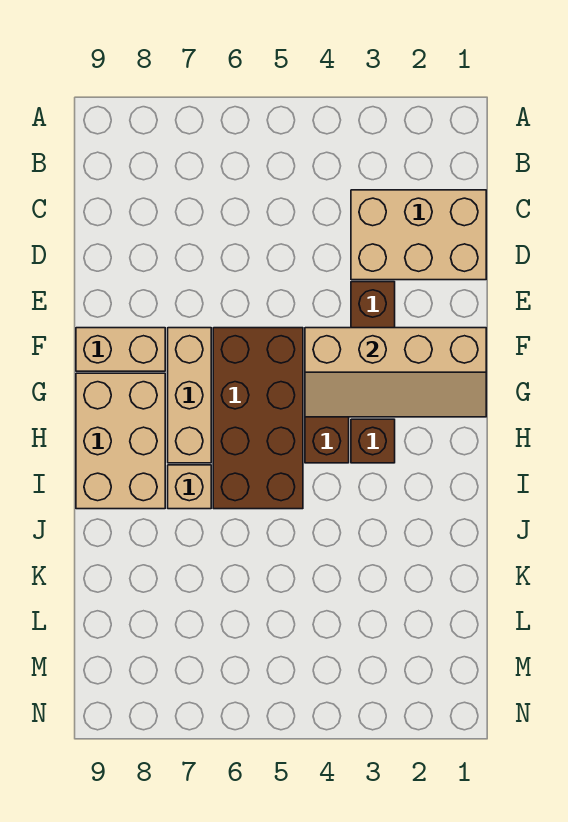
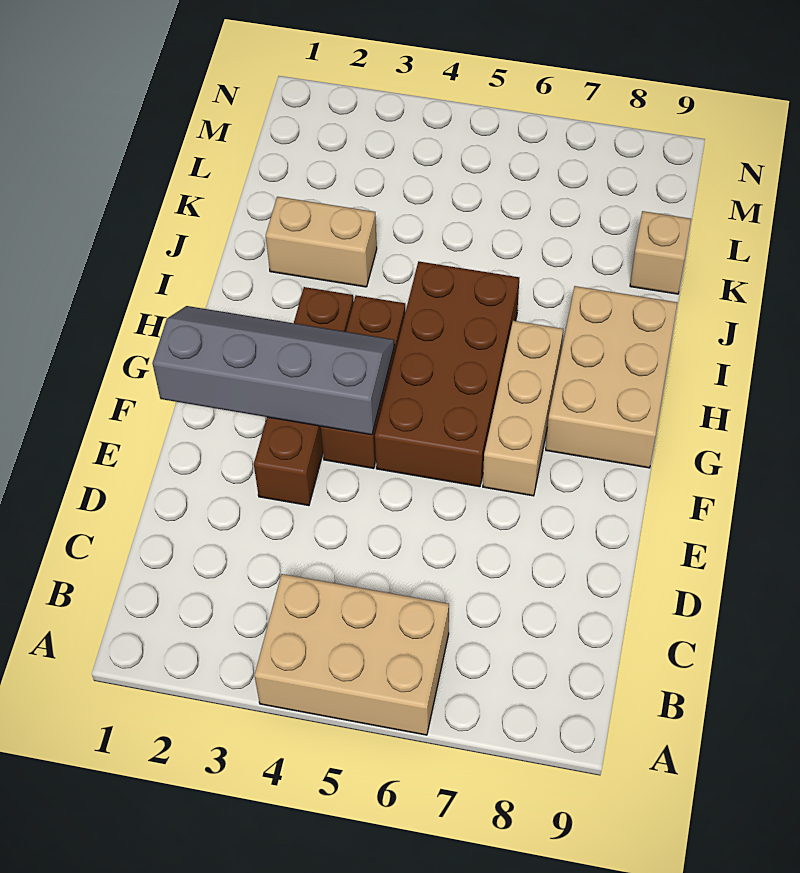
tan brick C1:D3 level 1 -> tan brick A4:B6 level 1
tan slope F1:G4 level 2 top F -> grey slope F1:G4 level 2 top F
tan brick F8:F9 level 1 -> tan brick J2:J3 level 1
tan brick I7 level 1 -> tan brick K9 level 1

